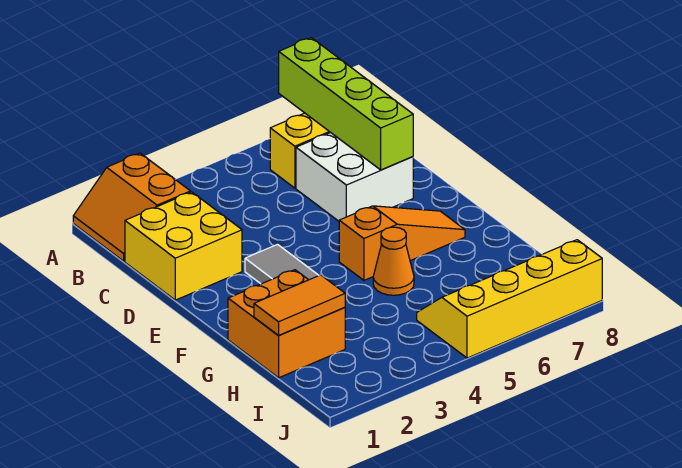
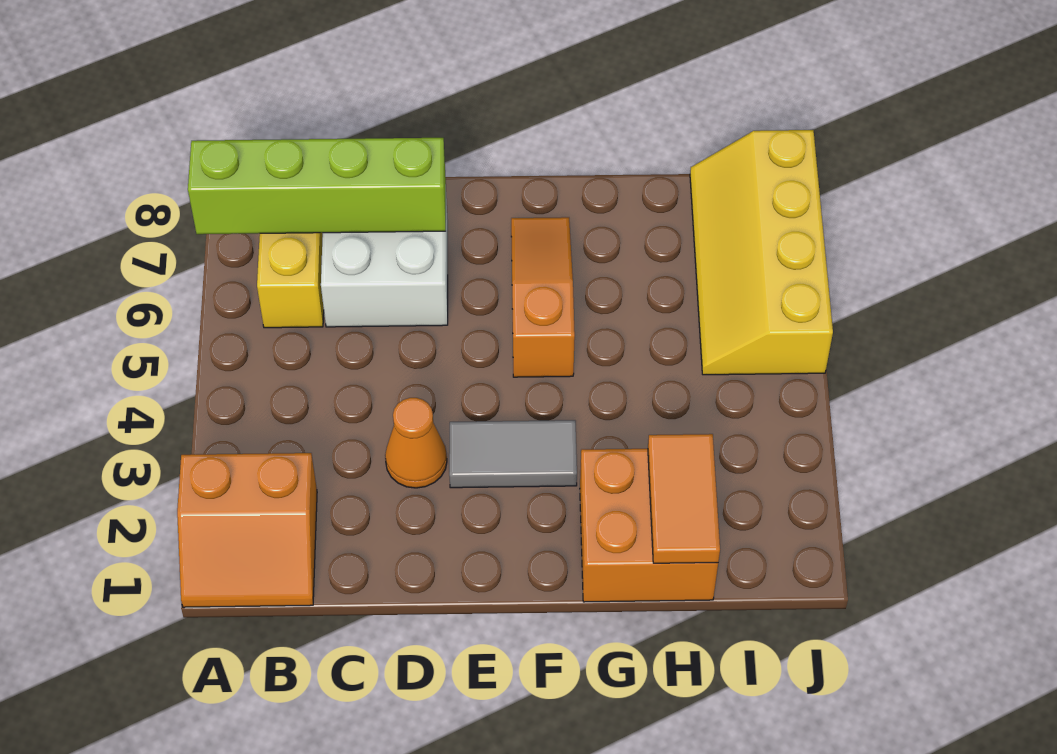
yellow brick C1:D2 level 1 -> none
orange cone G5 level 1 -> orange cone D3 level 1

